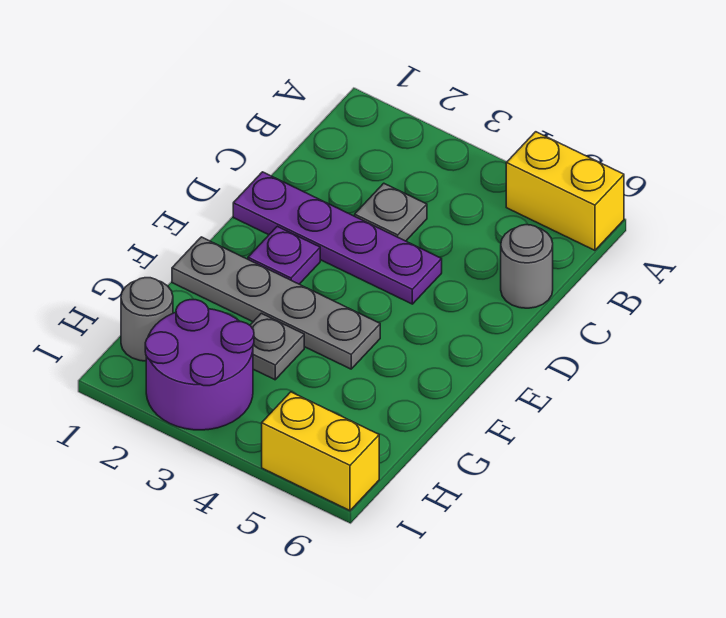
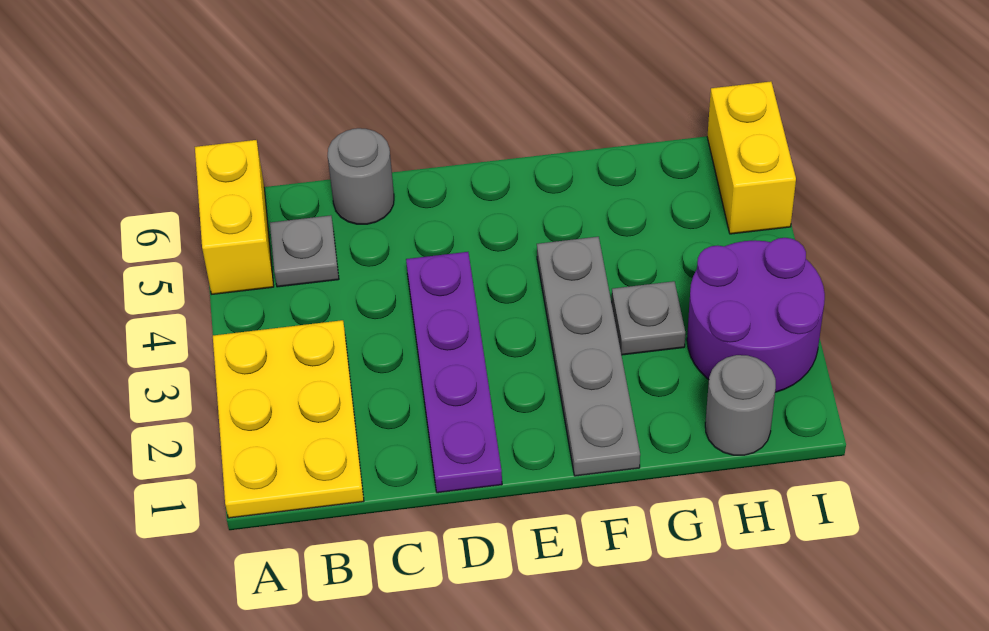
none -> yellow plate A1:B3 level 1
grey plate C3 level 1 -> grey plate B5 level 1
purple plate E2 level 1 -> none

